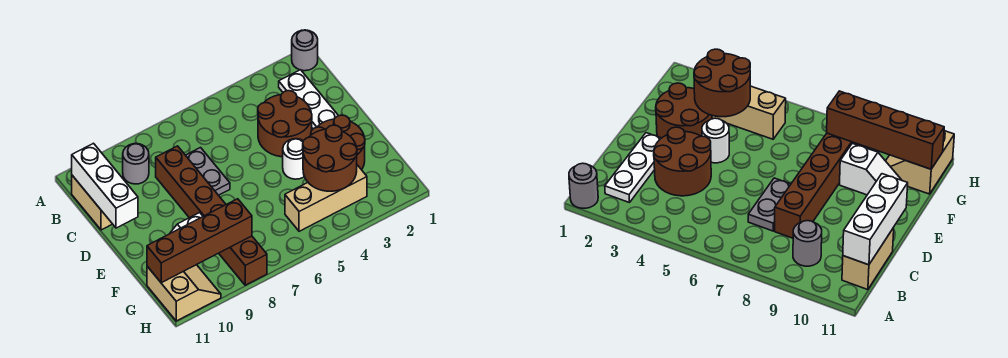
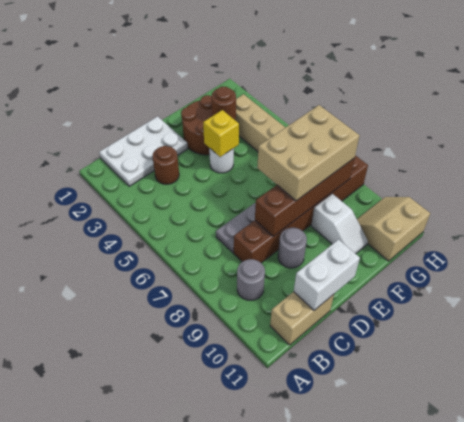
grey round brick A1 level 1 -> grey round brick D9 level 1
white plate B2:D2 level 1 -> white plate B1:D2 level 1
white brick B11:D11 level 2 -> white brick C11:D11 level 2
brown round brick C3:D4 level 1 -> brown round brick C3 level 1
none -> yellow brick E4 level 2
none -> tan brick E7:G8 level 3
brown round brick F3:G4 level 2 -> brown round brick F3 level 2
brown brick G8:G11 level 2 -> brown brick D8:G8 level 2

